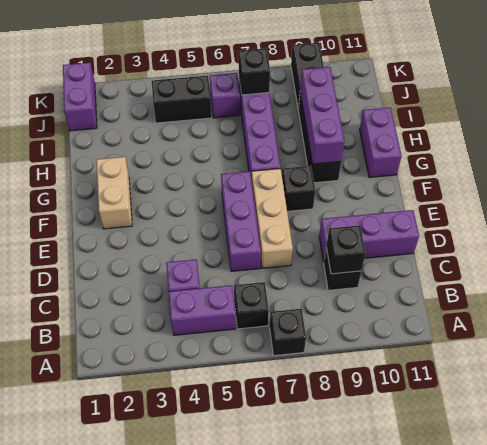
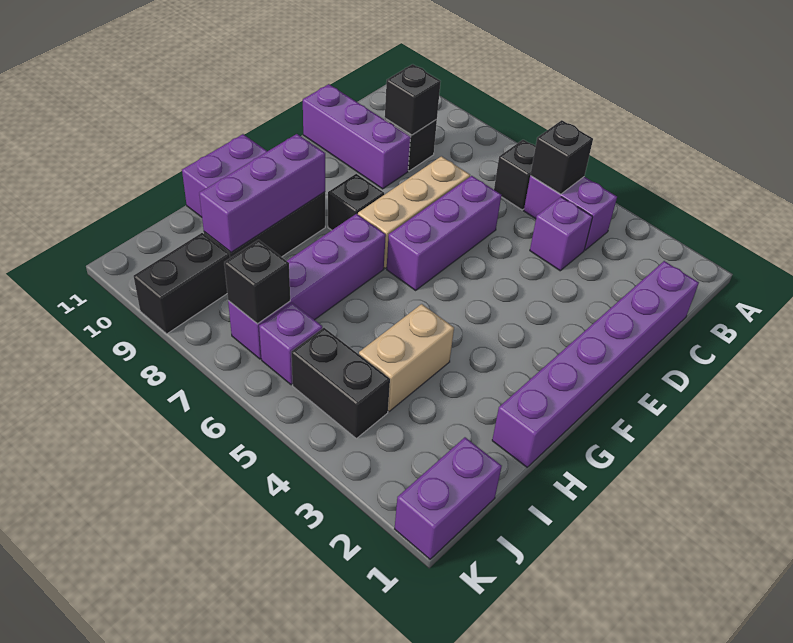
black brick A7 level 1 -> black brick B5 level 2
none -> purple brick C1:H1 level 1
tan brick F2:G2 level 1 -> tan brick H4:I4 level 1

